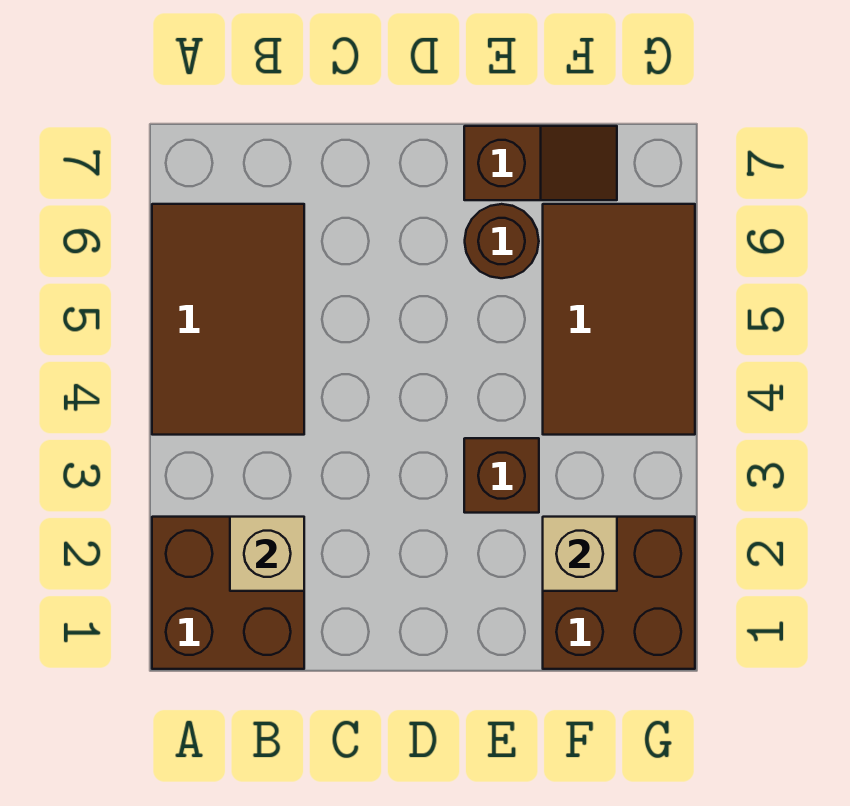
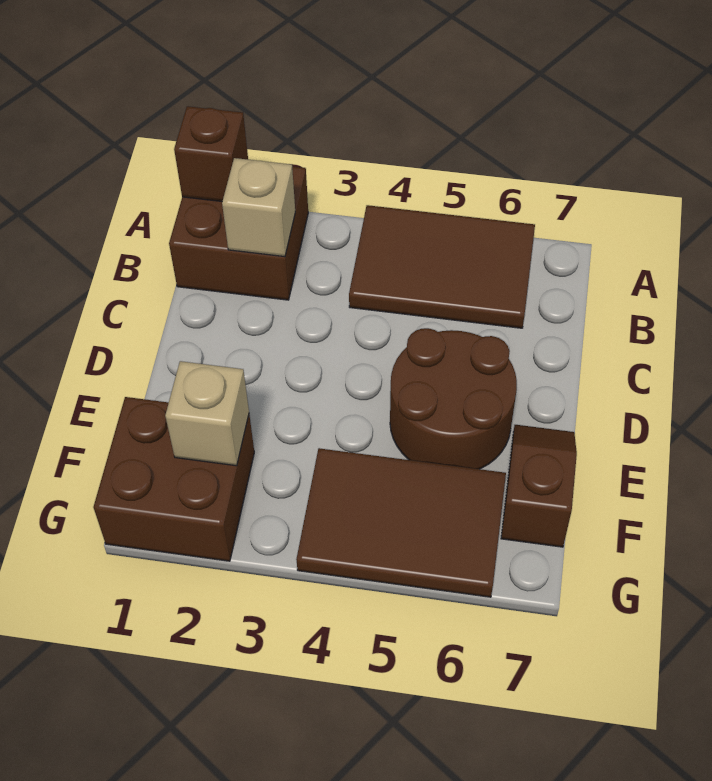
brown brick E3 level 1 -> brown brick A1 level 2
brown round brick E6 level 1 -> brown round brick D5:E6 level 1
brown slope E7:F7 level 1 top E -> brown slope E7:F7 level 1 top F

